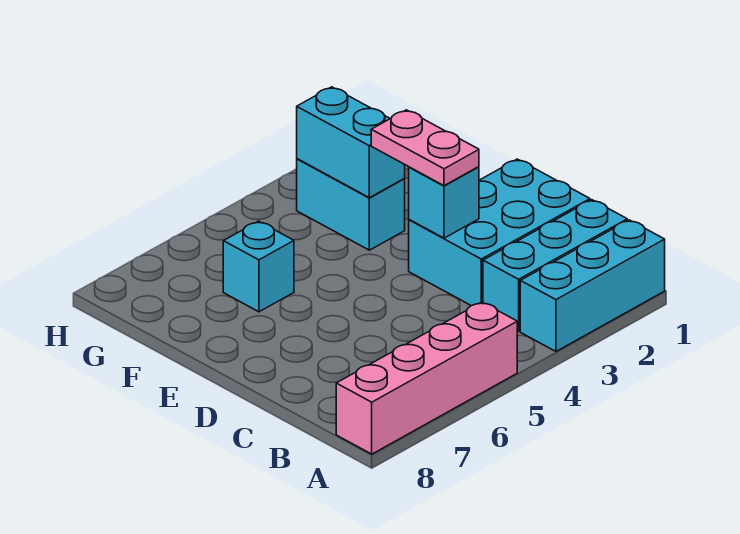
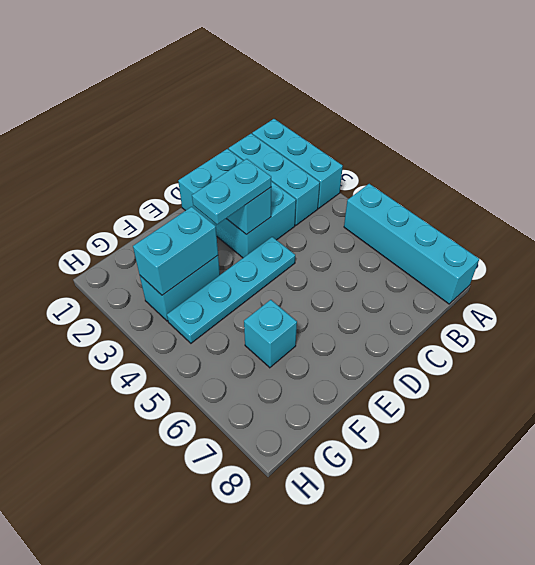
pink brick A5:A8 level 1 -> cyan brick A5:A8 level 1
pink plate D3:E3 level 3 -> cyan plate D3:E3 level 3
none -> cyan plate D4:G4 level 1

